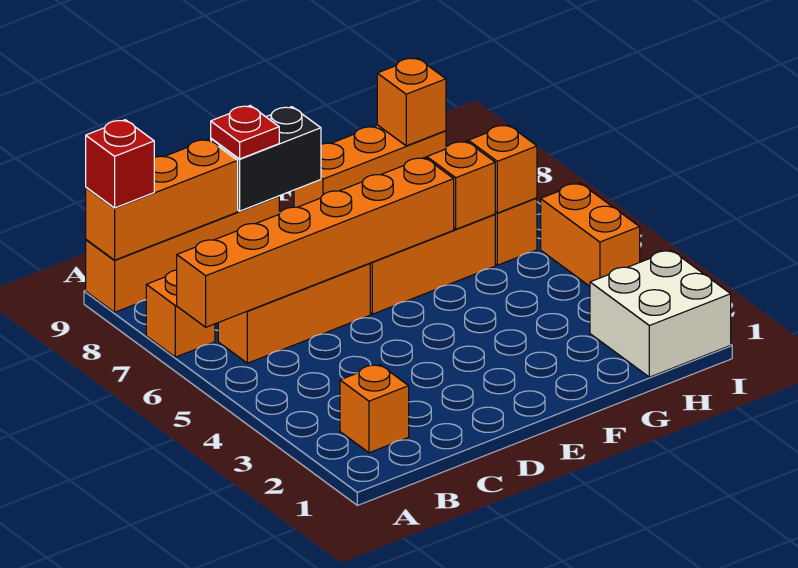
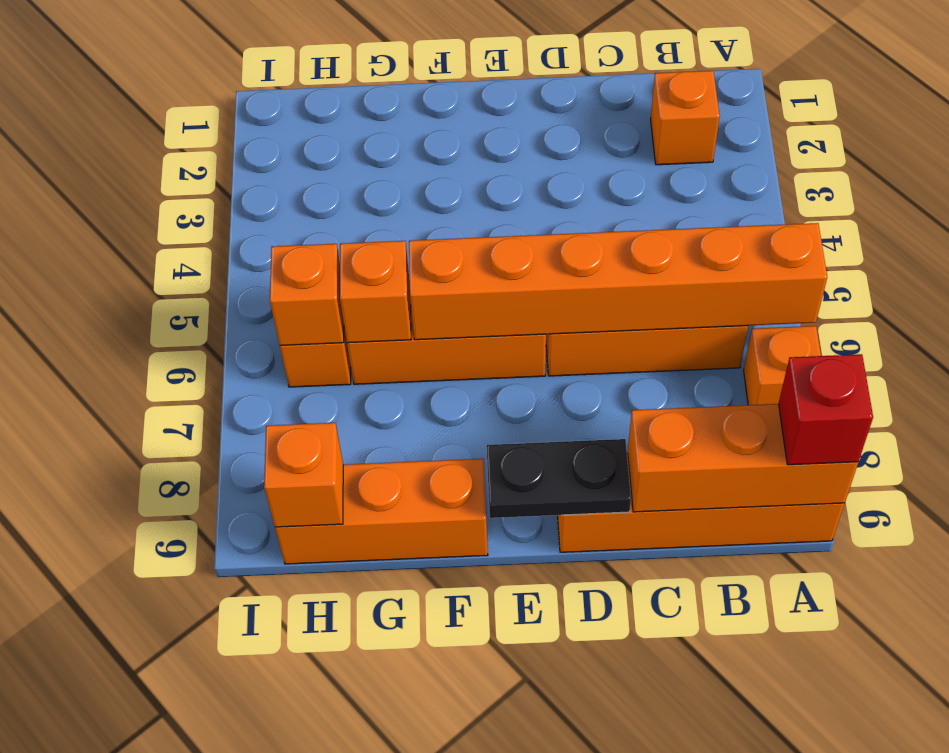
black brick D9:E9 level 2 -> black plate D9:E9 level 2
red plate D9 level 3 -> none
white brick H1:I2 level 1 -> none
orange brick I4:I5 level 1 -> none

